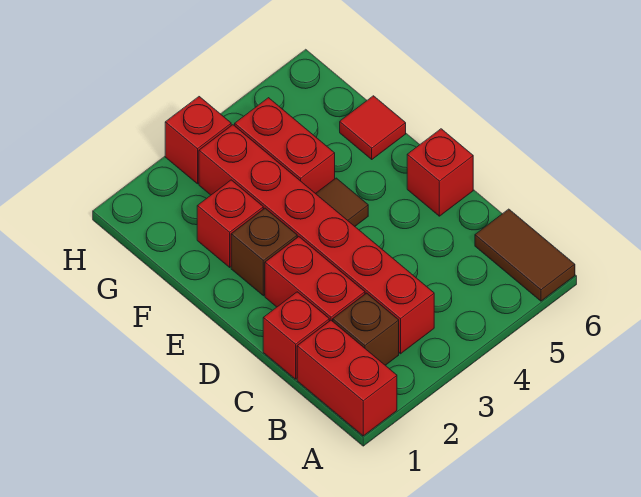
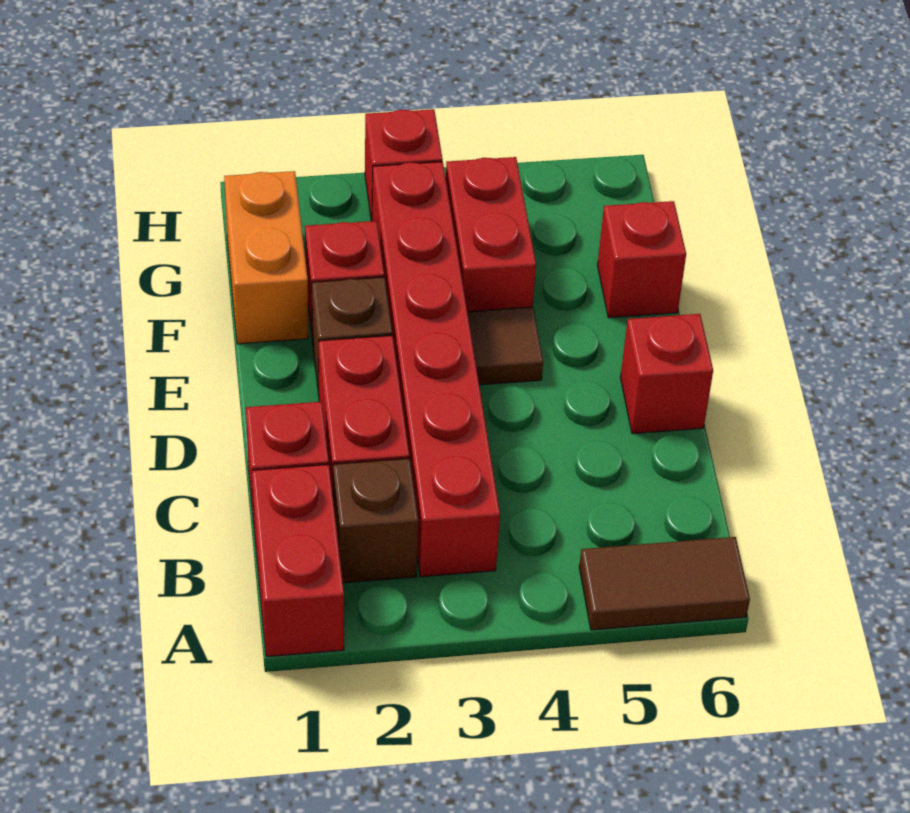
brown tile A6:B6 level 1 -> brown tile A5:A6 level 1
none -> orange brick F1:G1 level 1
red tile F6 level 1 -> red brick F6 level 1

